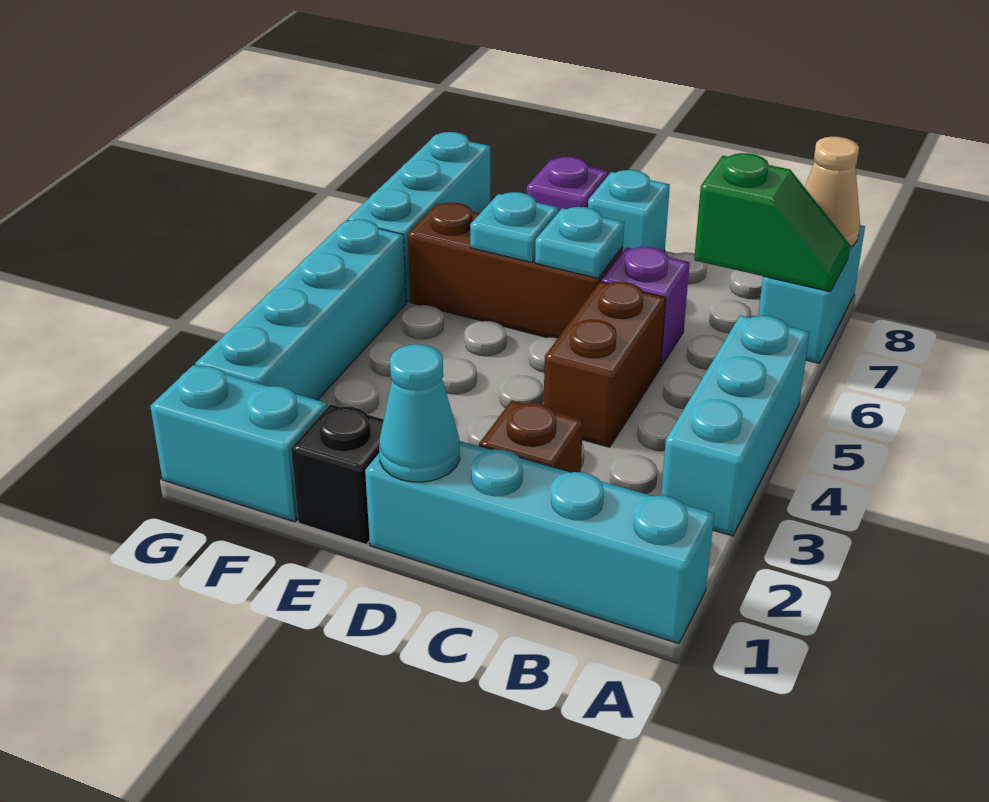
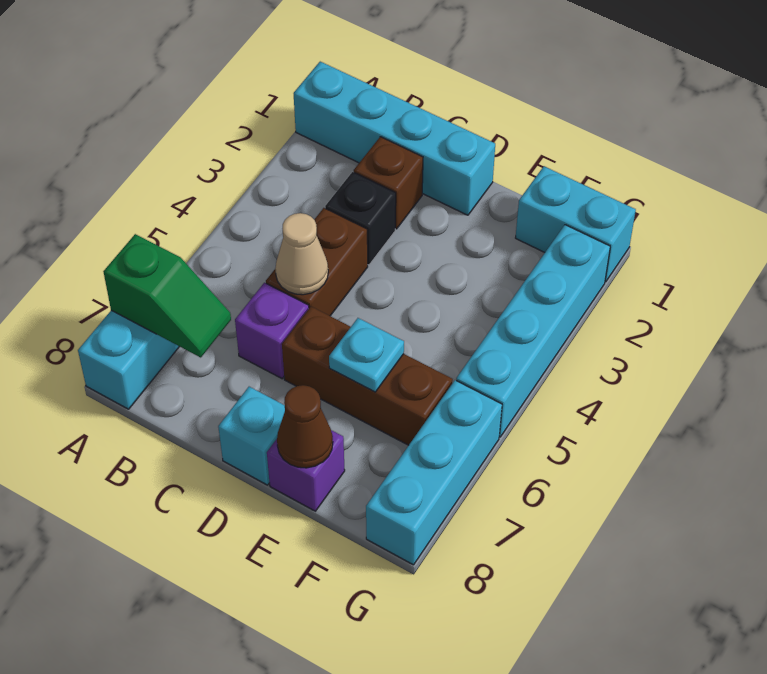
cyan brick A3:A5 level 1 -> none
green slope A7:B7 level 2 top B -> green slope A7:B7 level 2 top A
tan cone A8 level 2 -> tan cone C5 level 2
cyan cone D1 level 2 -> none
cyan plate D6 level 2 -> none
black brick E1 level 1 -> black brick C3 level 1
none -> brown cone E8 level 2

